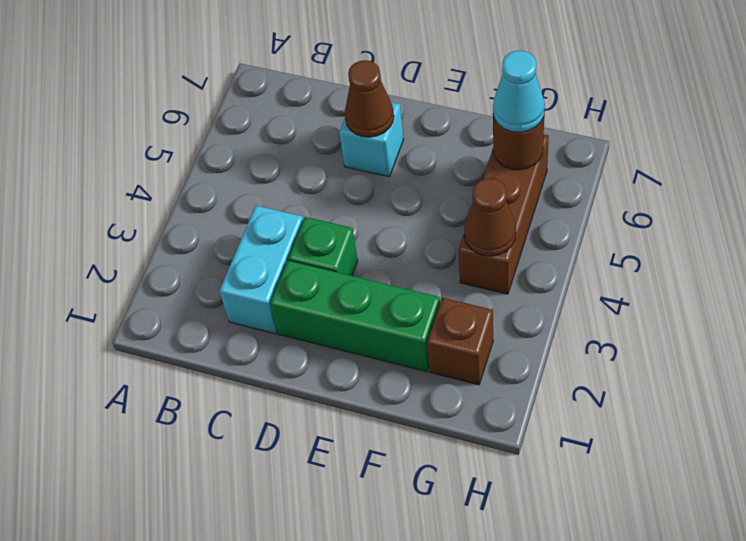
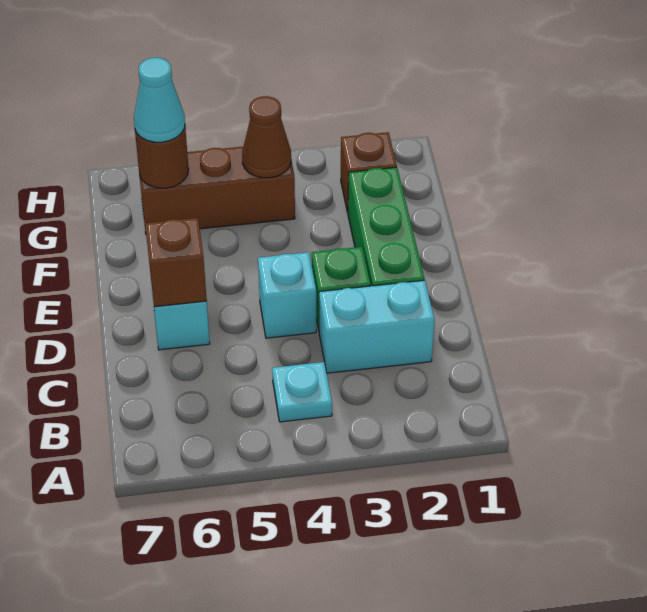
none -> cyan plate B4 level 1
none -> cyan brick D4 level 1
brown cone D6 level 2 -> brown brick D6 level 2

